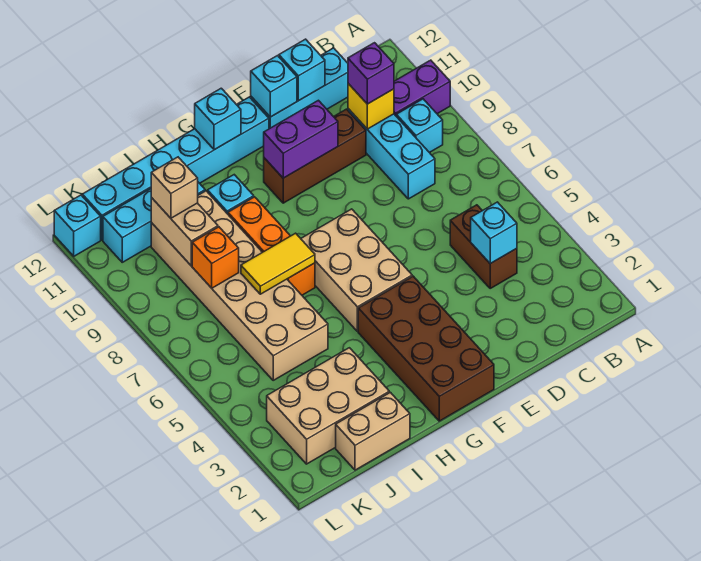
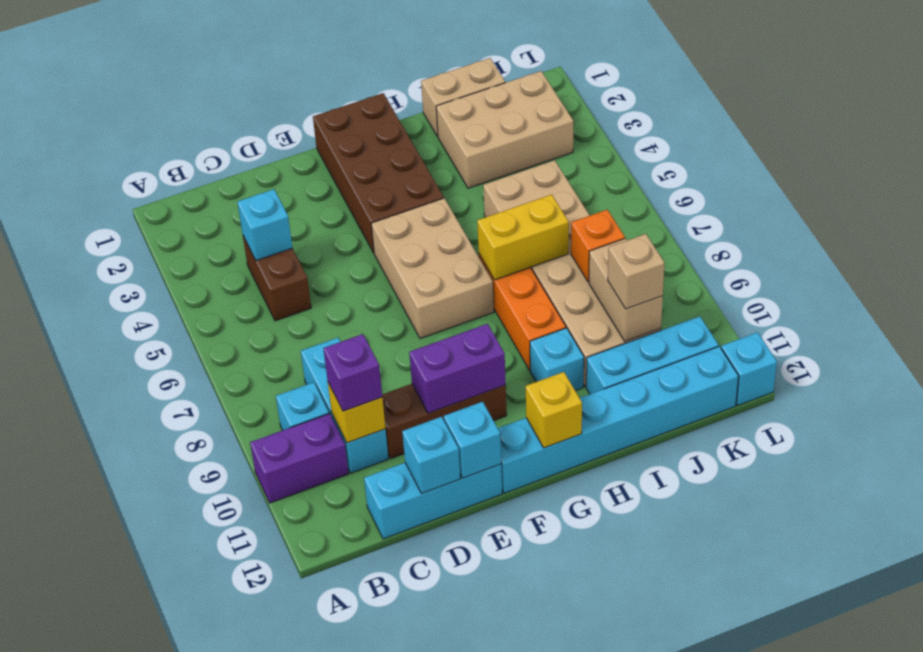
cyan brick G12 level 2 -> yellow brick G12 level 2
yellow tile H7:I7 level 2 -> yellow brick H7:I7 level 2

